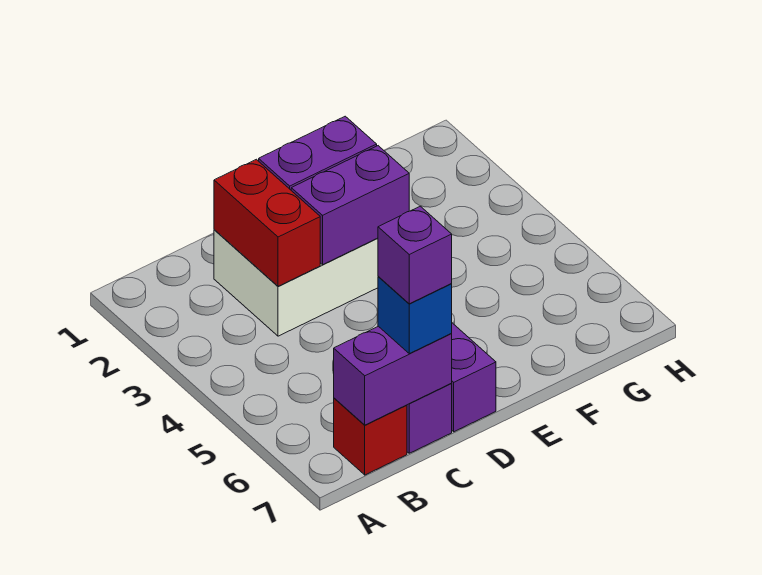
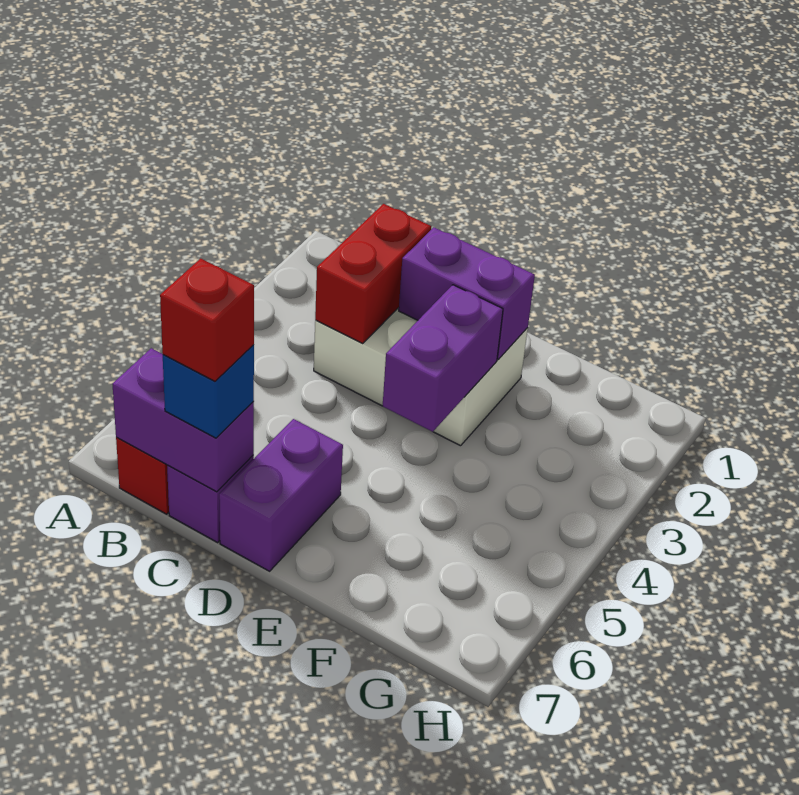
purple brick C7 level 4 -> red brick C7 level 4
purple brick D3:E3 level 2 -> purple brick E3:E4 level 2

